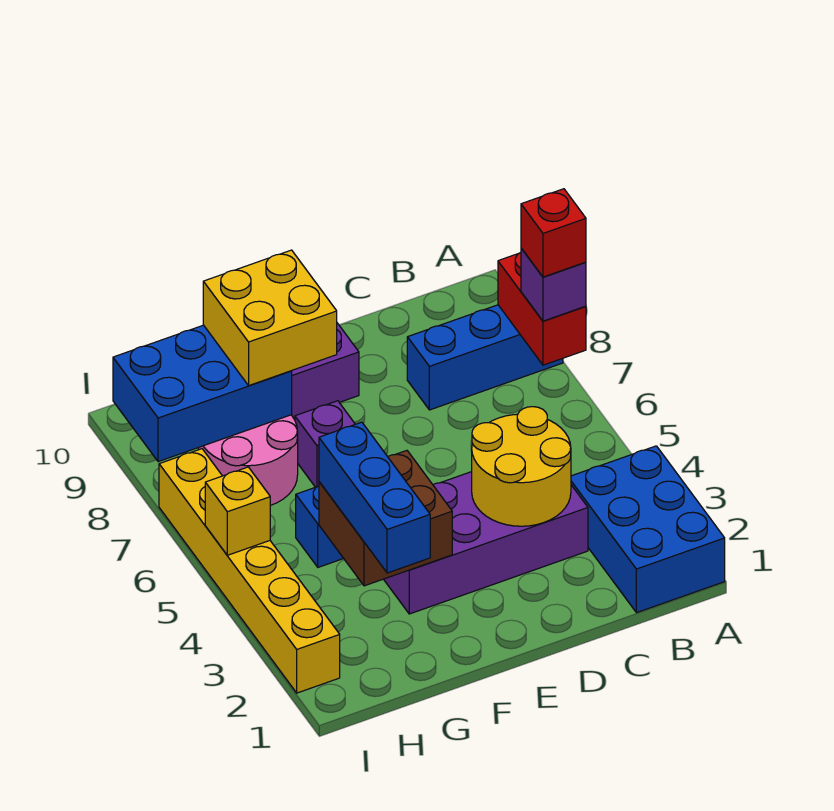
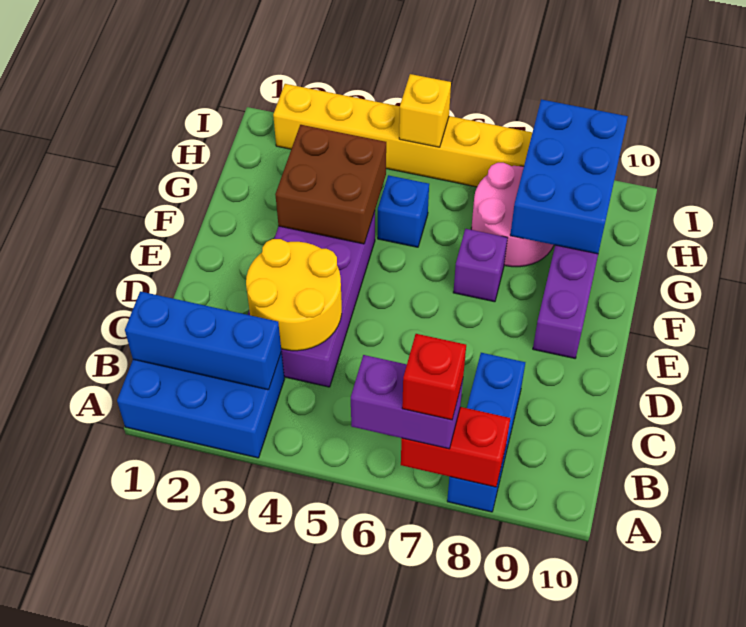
purple brick A7 level 3 -> purple brick A6:A7 level 3
yellow brick F8:G9 level 3 -> none
blue brick G2:G4 level 3 -> blue brick B1:B3 level 2

